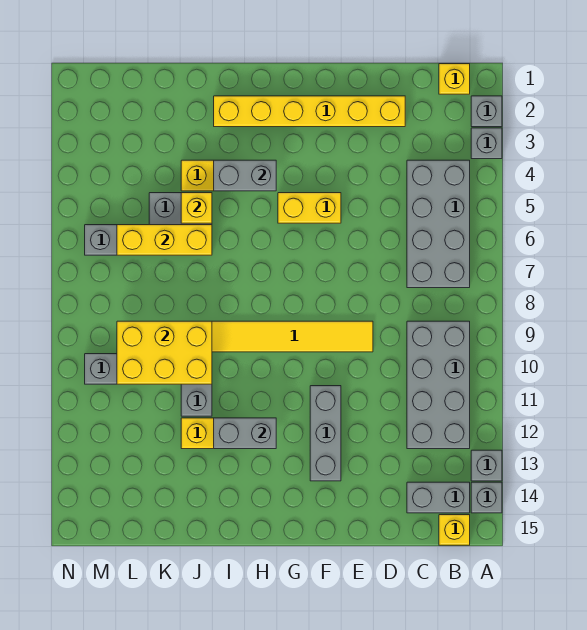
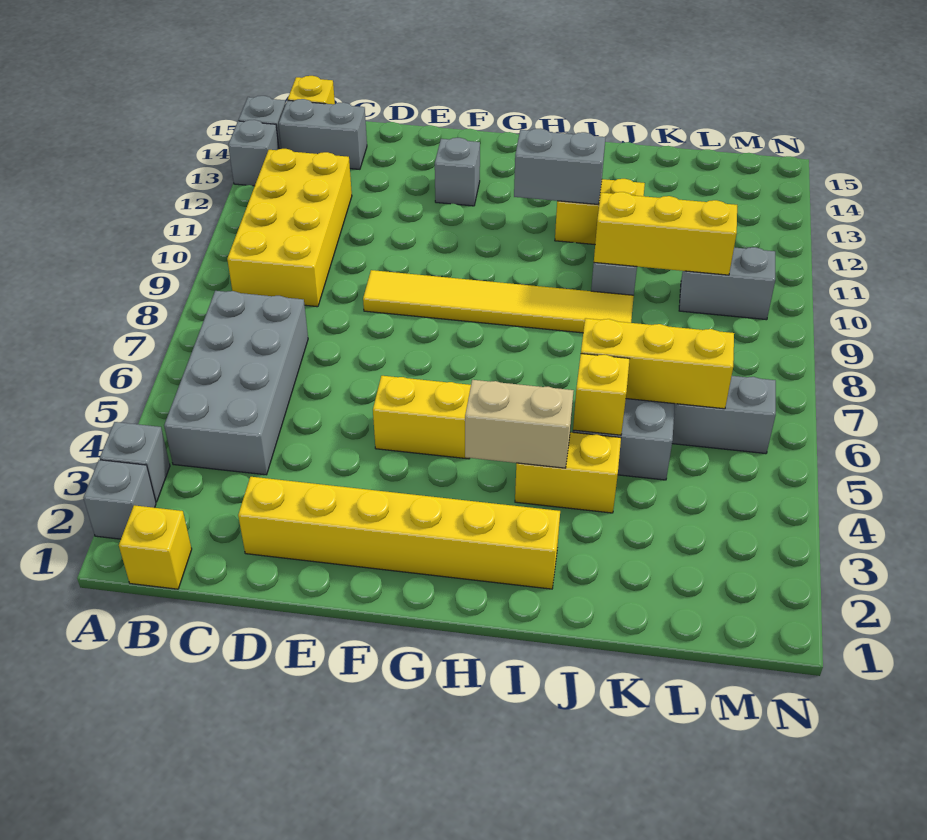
grey brick B9:C12 level 1 -> yellow brick B9:C12 level 1
grey brick F11:F13 level 1 -> grey brick F13 level 1
grey brick H4:I4 level 2 -> tan brick H4:I4 level 2
yellow brick J9:L10 level 2 -> yellow brick J10:L10 level 2

